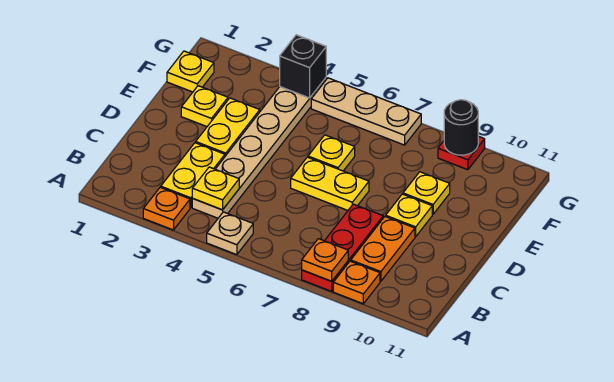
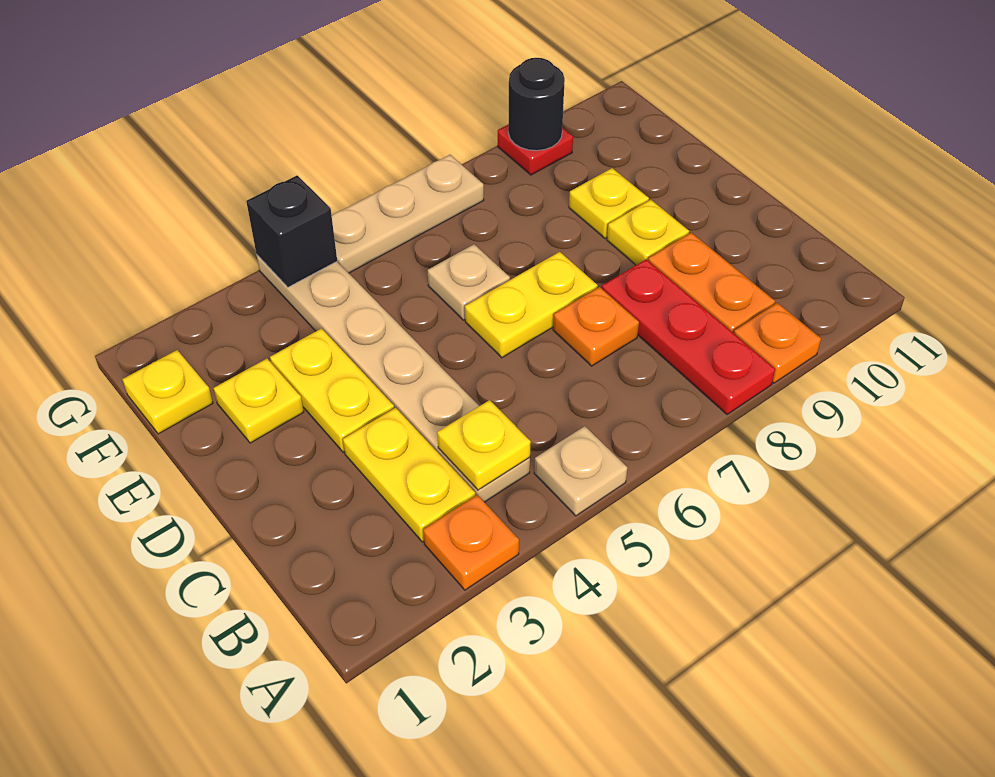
orange plate A8 level 2 -> orange plate C7 level 1
yellow plate E6 level 1 -> tan plate E6 level 1

